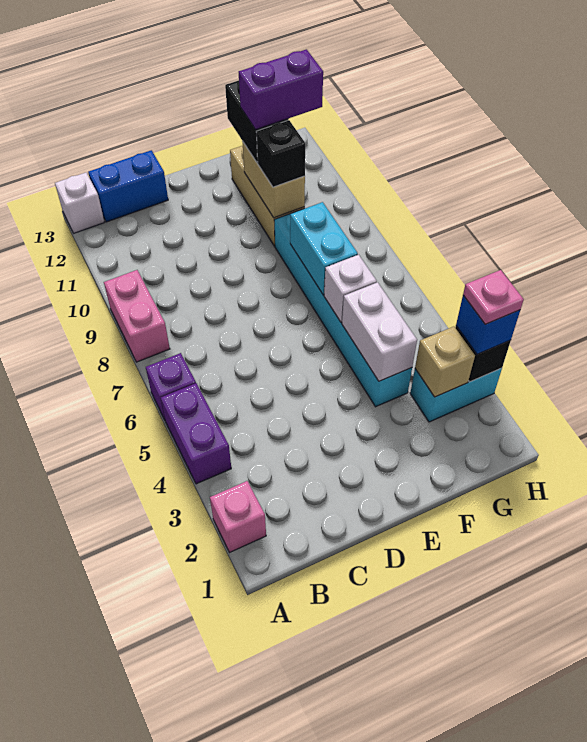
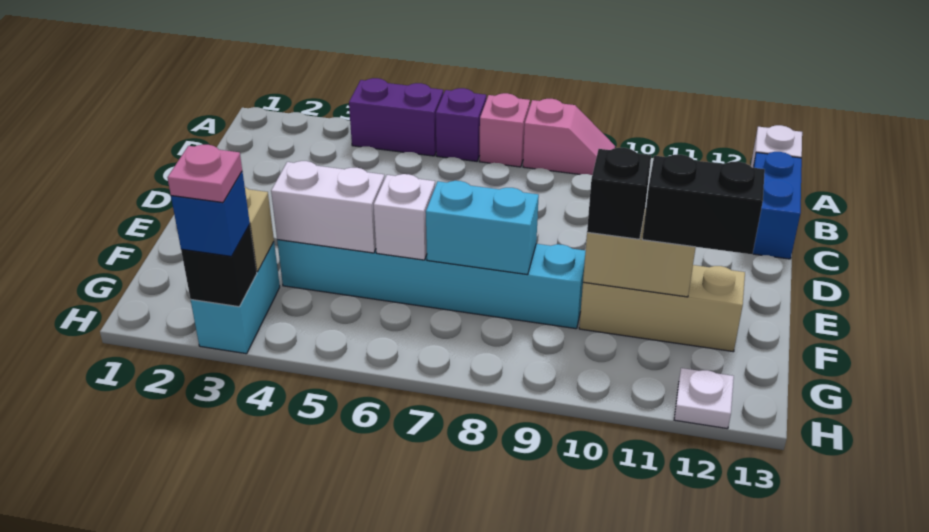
pink brick A2 level 1 -> pink brick A7 level 1
pink brick A8:A9 level 1 -> pink slope A8:A9 level 1 top 8
purple brick F11:G11 level 4 -> none
none -> white plate H12 level 1

